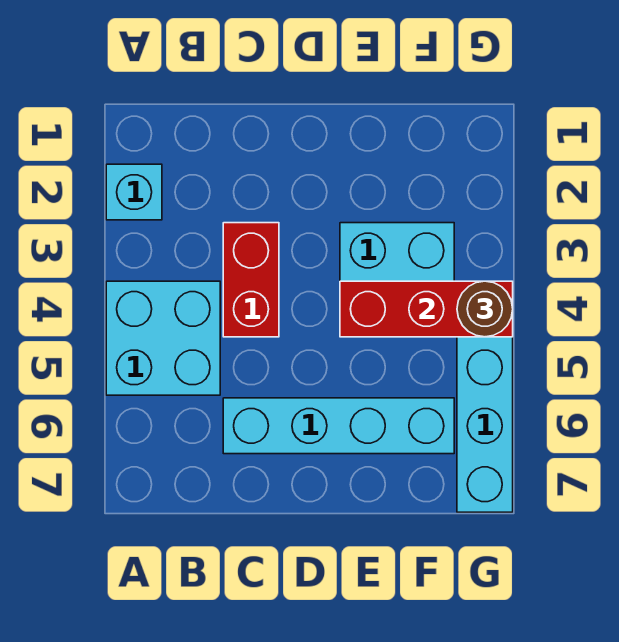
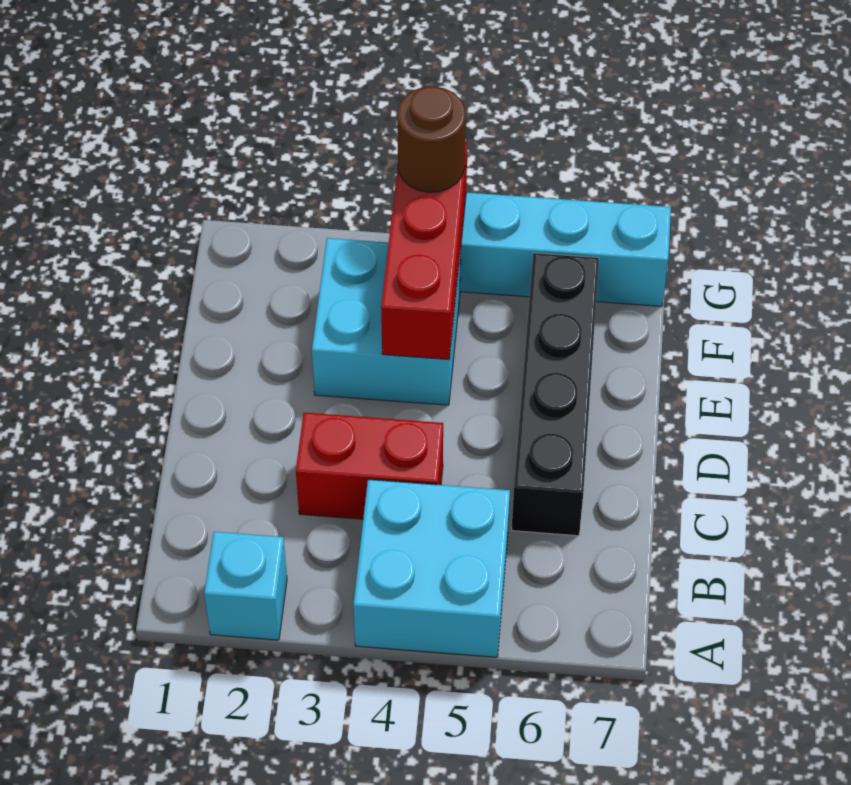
cyan brick C6:F6 level 1 -> black brick C6:F6 level 1

